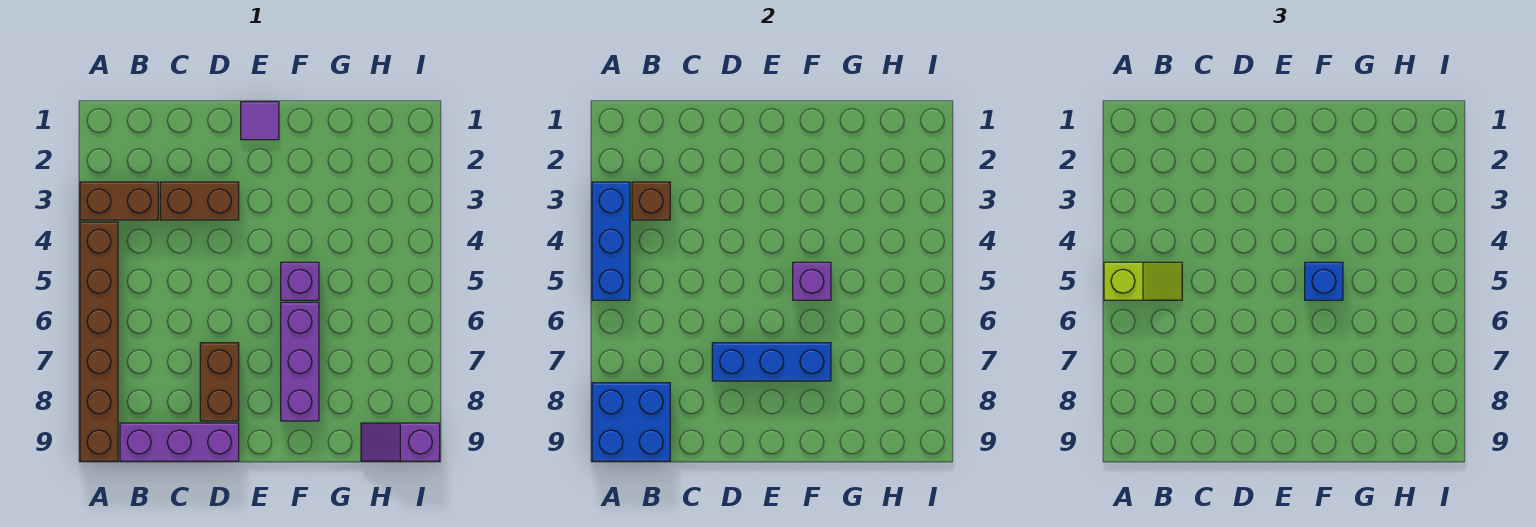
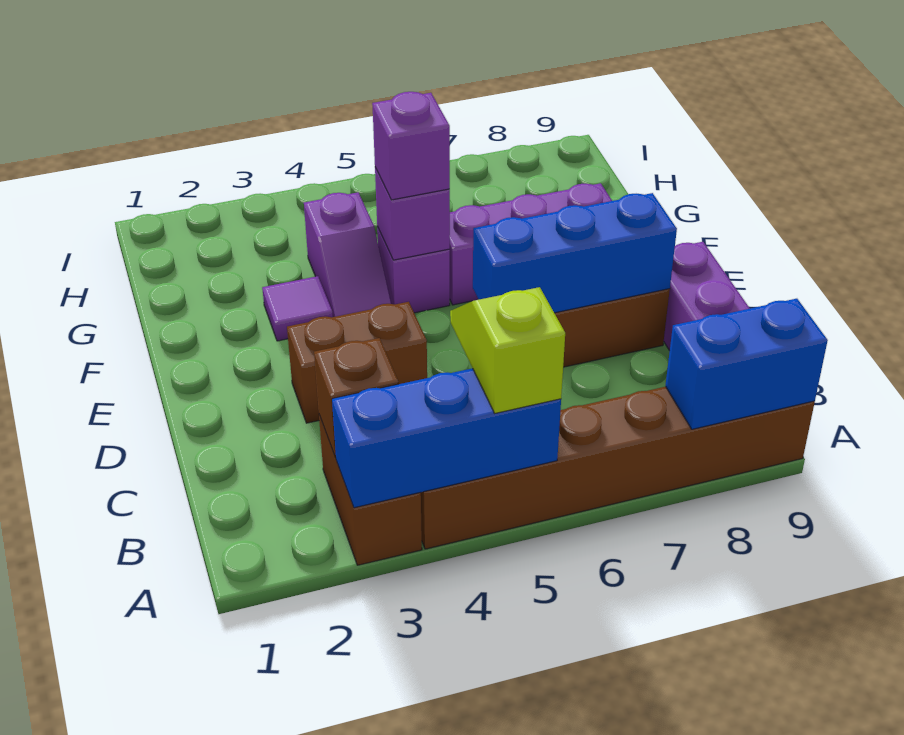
blue brick A8:B9 level 2 -> blue brick A8:A9 level 2
brown brick C3:D3 level 1 -> brown brick D3:D4 level 1
blue brick D7:F7 level 2 -> blue brick D6:D8 level 2
purple tile E1 level 1 -> purple tile F3 level 1
blue brick F5 level 3 -> purple brick F5 level 3
purple slope H9:I9 level 1 top I -> purple slope F4:G4 level 1 top G

